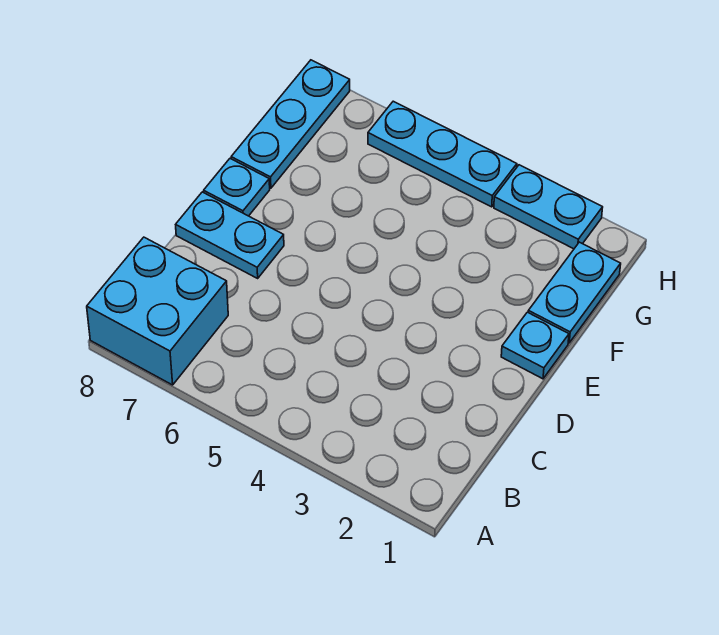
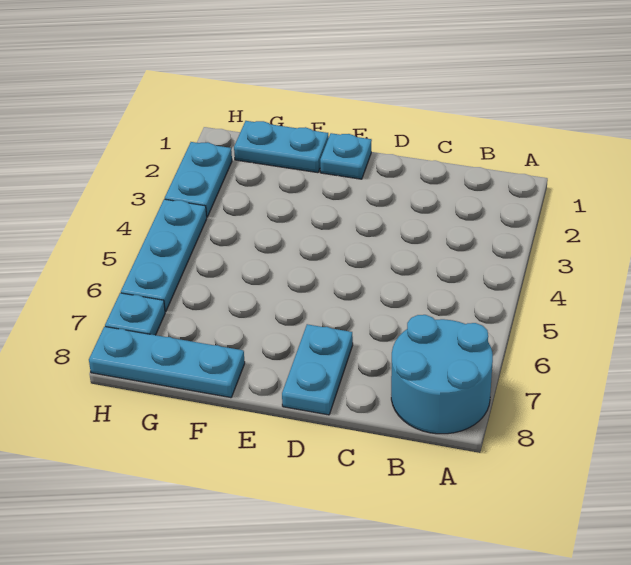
cyan brick A7:B8 level 1 -> cyan round brick A7:B8 level 1
cyan plate E8 level 1 -> cyan plate H7 level 1

